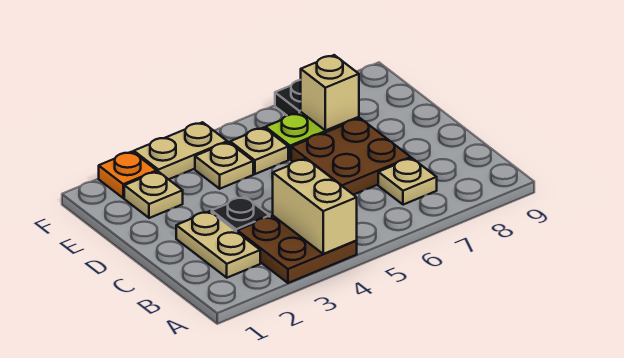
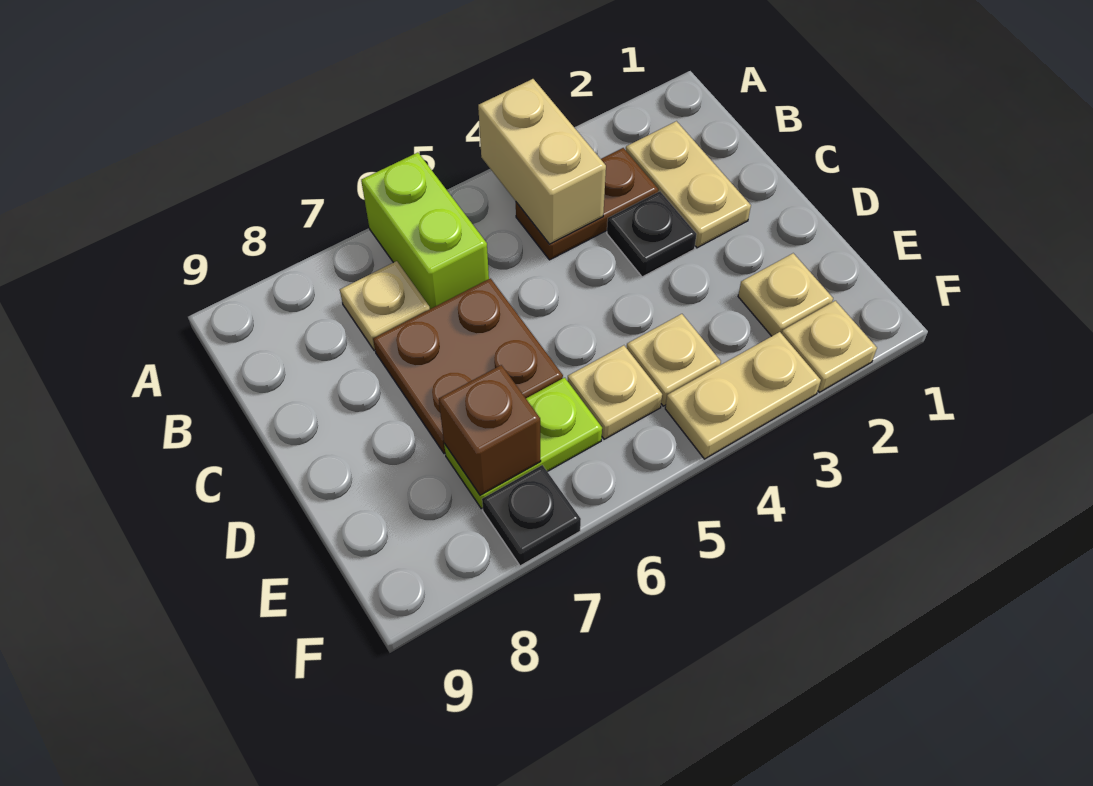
brown plate A3:B4 level 1 -> brown plate B3:B4 level 1
none -> lime brick A6:B6 level 1
tan brick E7 level 2 -> brown brick E7 level 2
orange plate F2 level 1 -> tan plate F2 level 1

